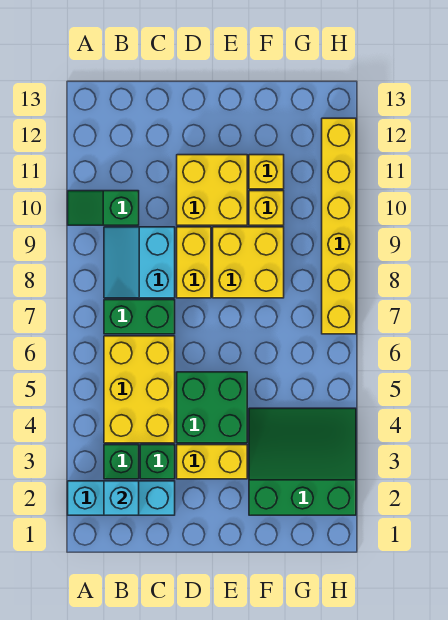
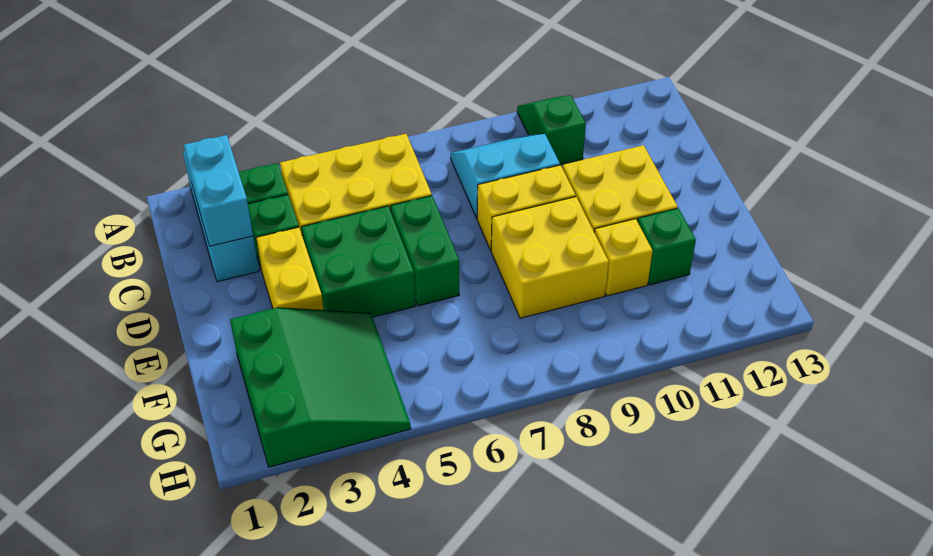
cyan brick B2 level 2 -> cyan brick B2:C2 level 2
green brick B7:C7 level 1 -> green brick D6:E6 level 1
yellow brick F11 level 1 -> green brick F11 level 1
yellow brick H7:H12 level 1 -> none

